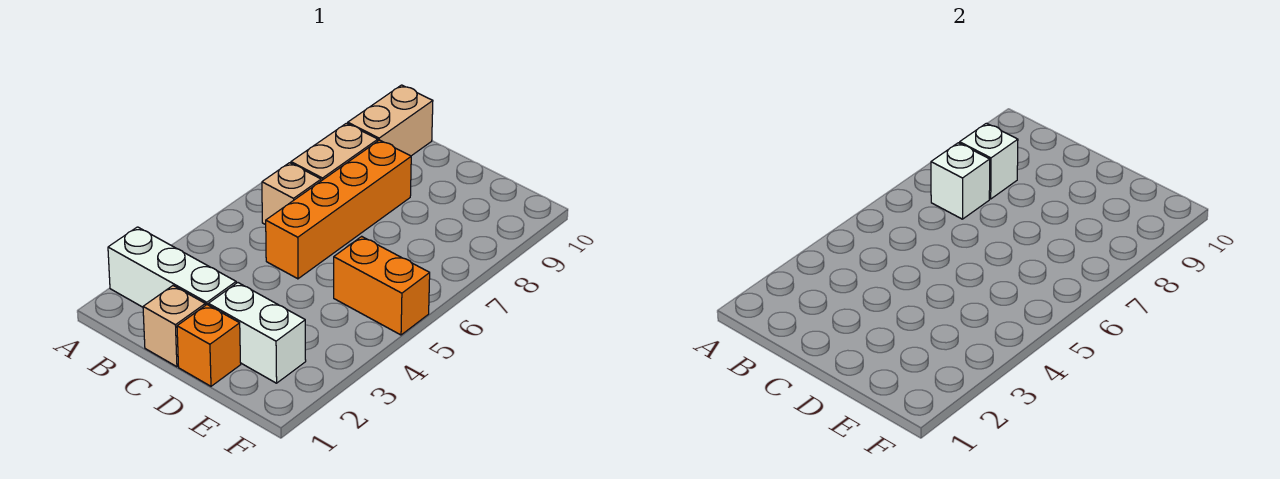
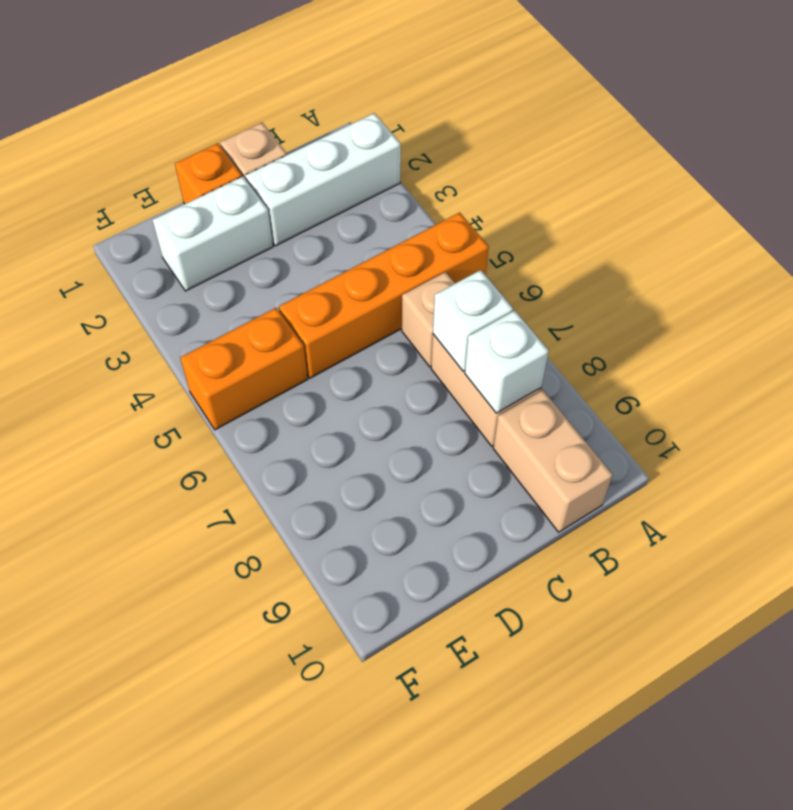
orange brick C5:C8 level 1 -> orange brick A5:D5 level 1

